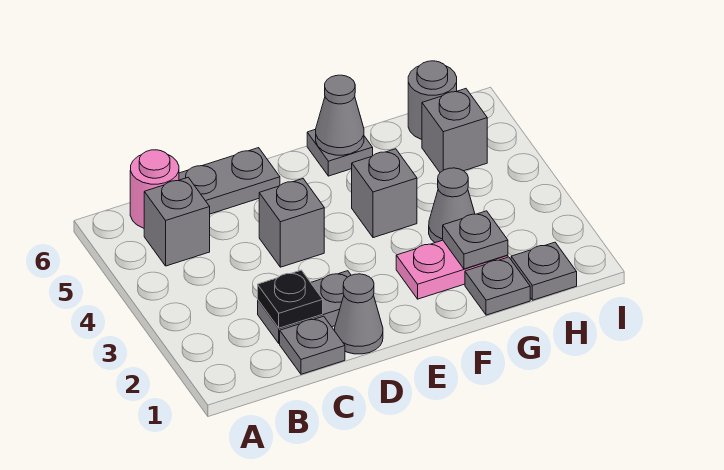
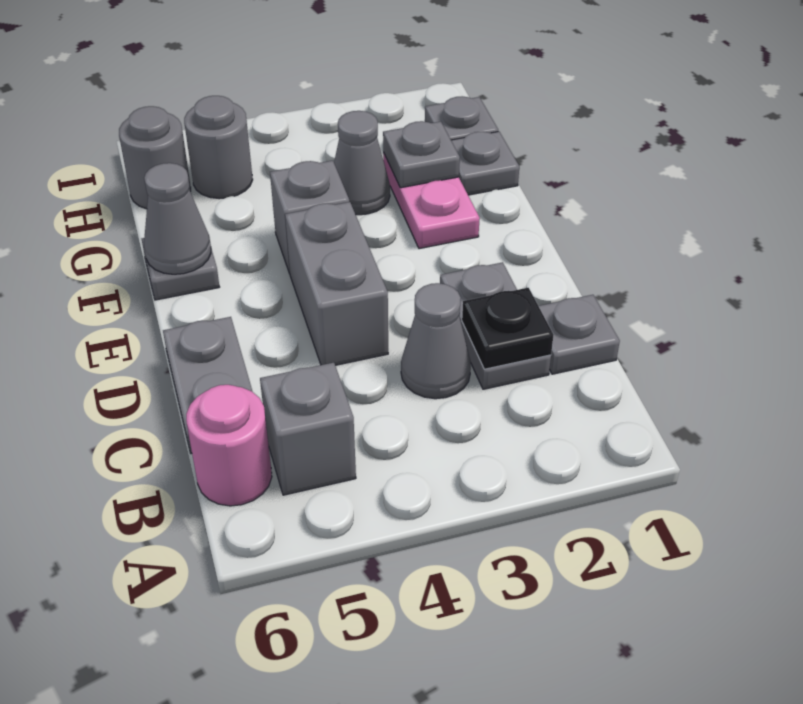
grey cone D1 level 1 -> grey cone C3 level 1
grey brick D4 level 1 -> grey brick D4:E4 level 1
grey brick H5 level 1 -> grey round brick H5 level 1

